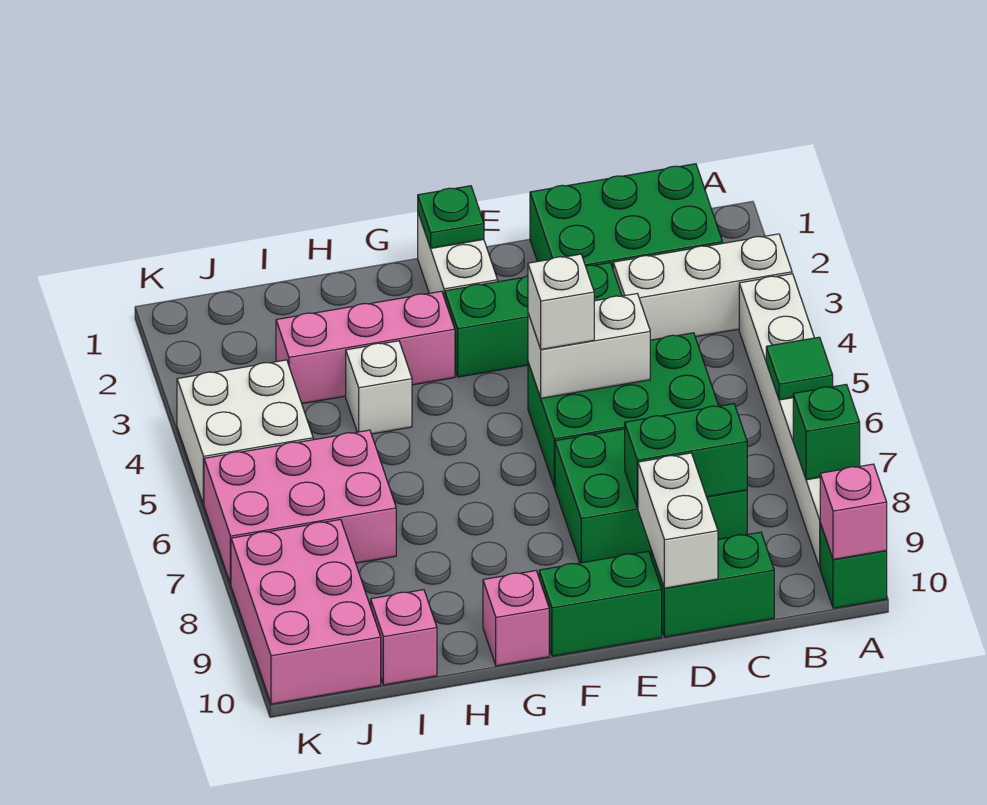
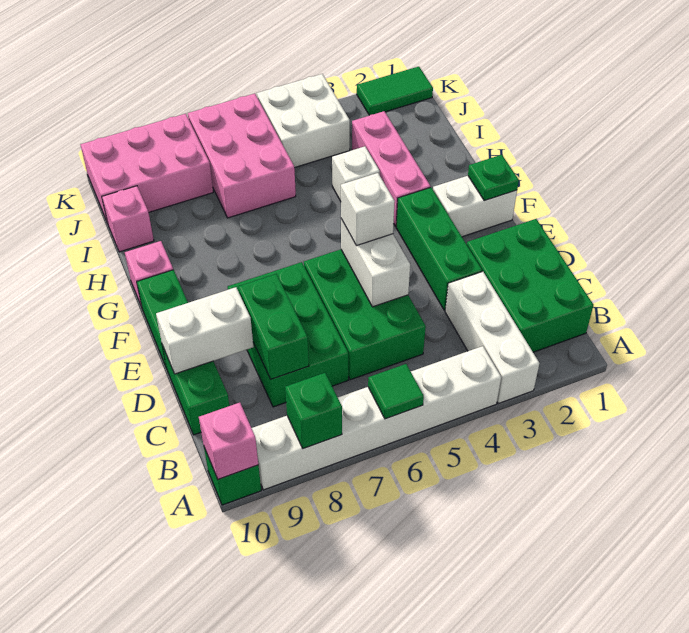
none -> green tile K1:K2 level 1

